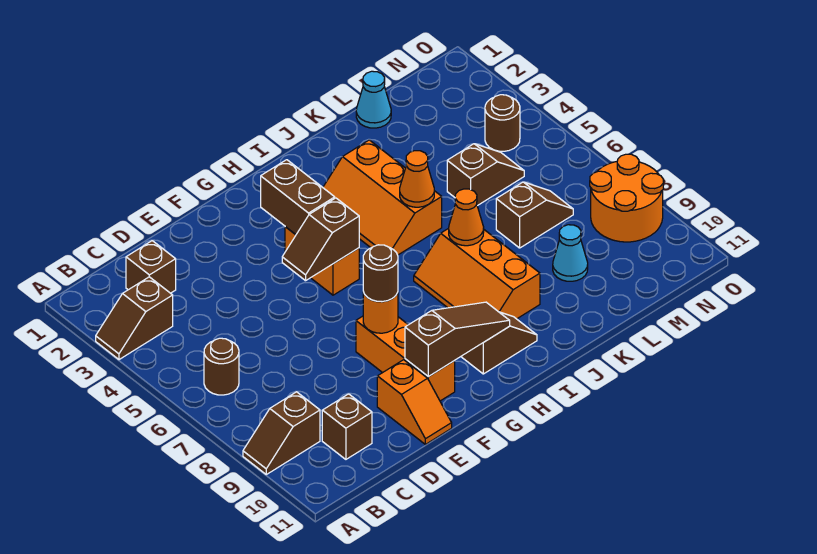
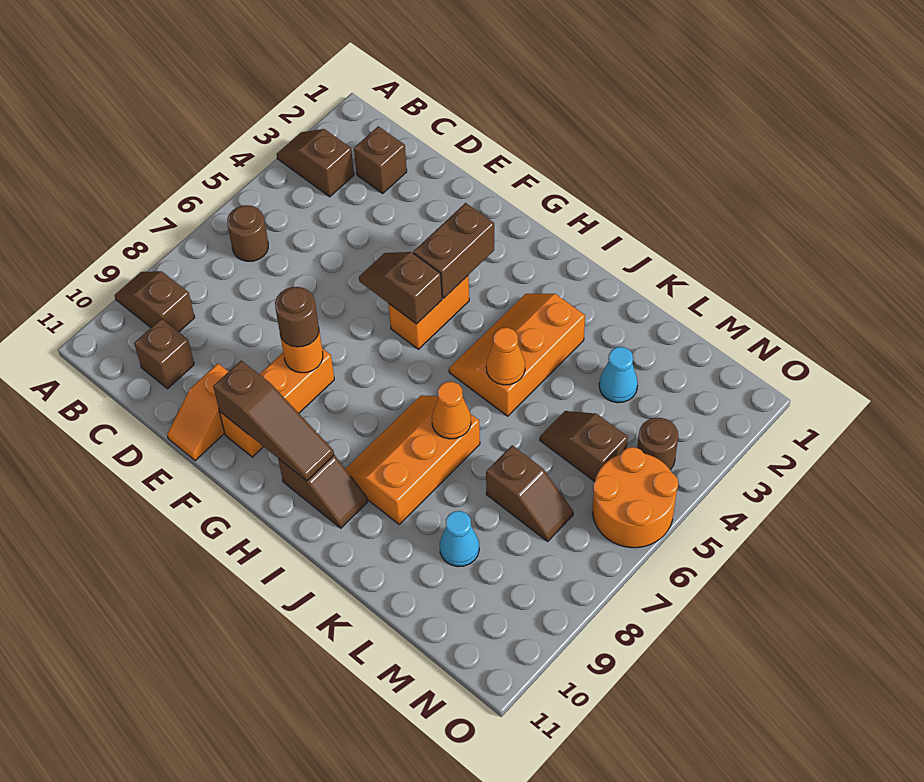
cyan cone L1 level 1 -> cyan cone L3 level 1
brown slope L5:M5 level 1 top L -> brown slope L5:M5 level 1 top M
orange round brick N8:O9 level 1 -> orange round brick N5:O6 level 1

